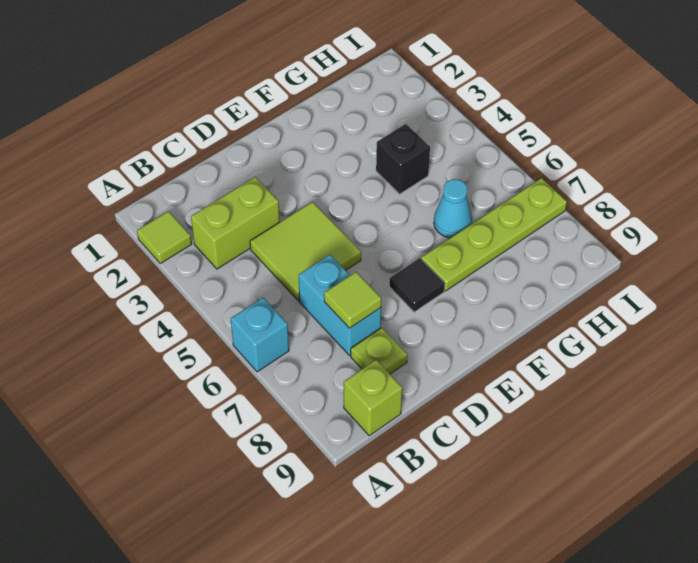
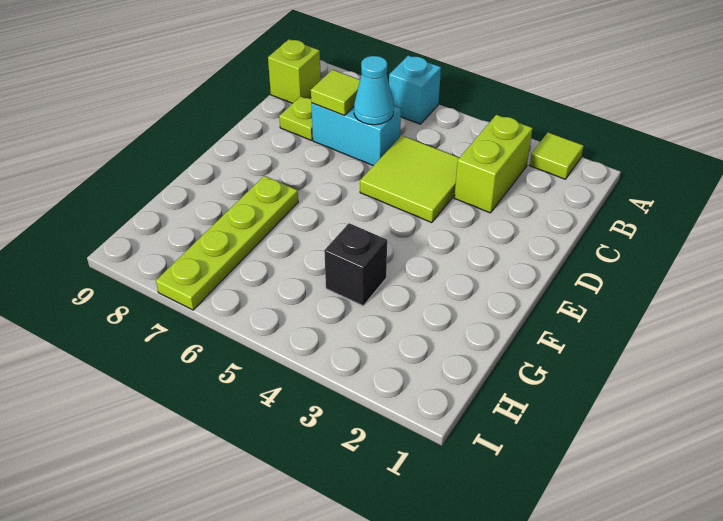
black tile E7 level 1 -> none
cyan cone G6 level 1 -> cyan cone C6 level 2

